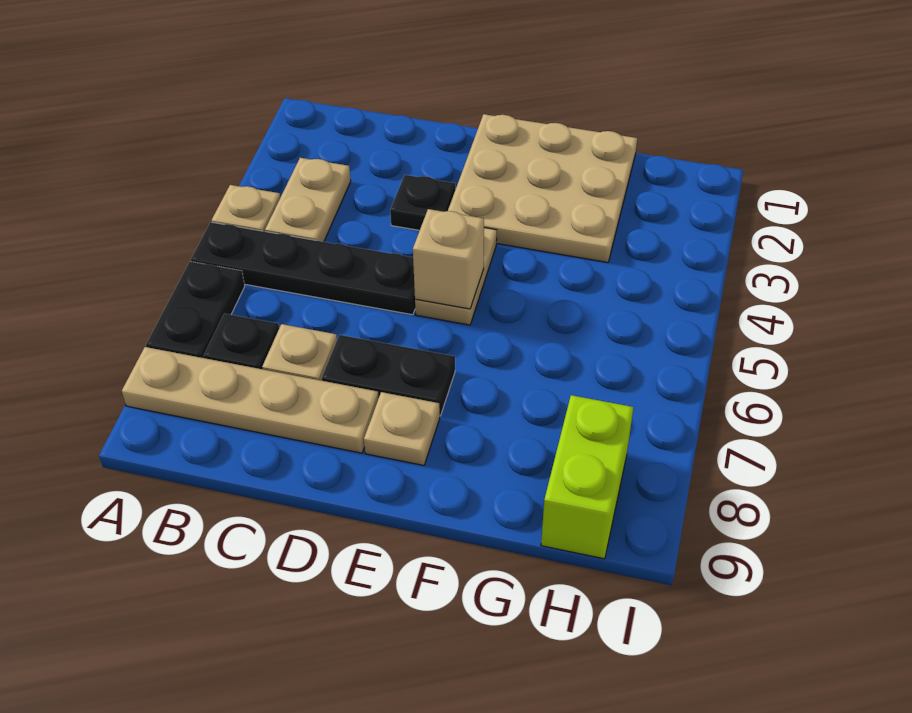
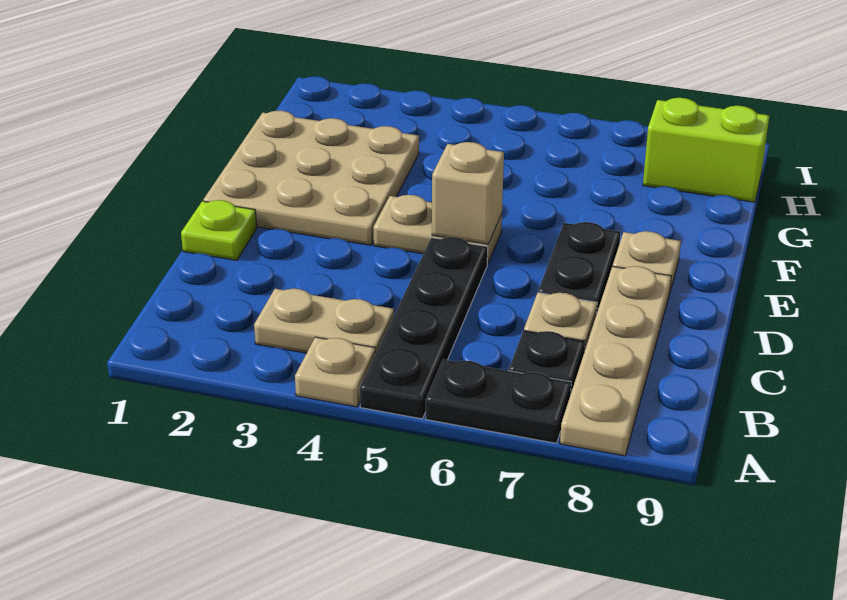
none -> lime plate D1 level 1
black plate D3 level 1 -> none

